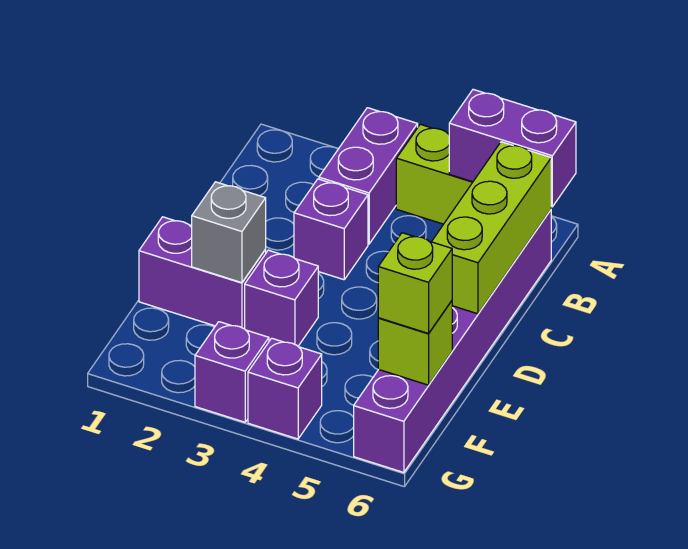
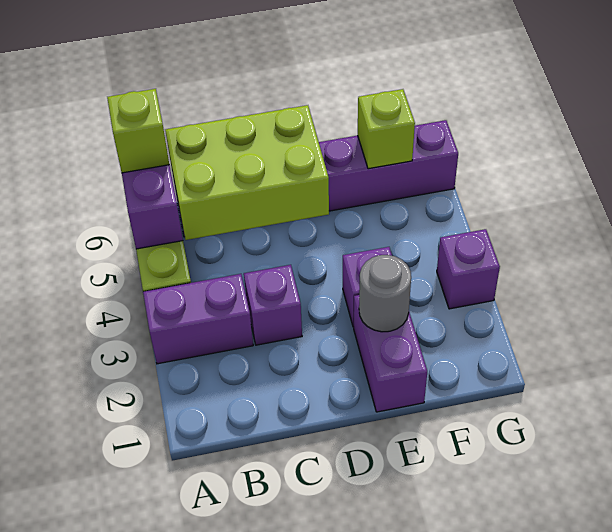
lime brick B6:D6 level 2 -> lime brick B5:D6 level 2
grey brick E2 level 2 -> grey round brick E2 level 2
lime brick F6 level 3 -> lime brick A6 level 3
purple brick G4 level 1 -> none

